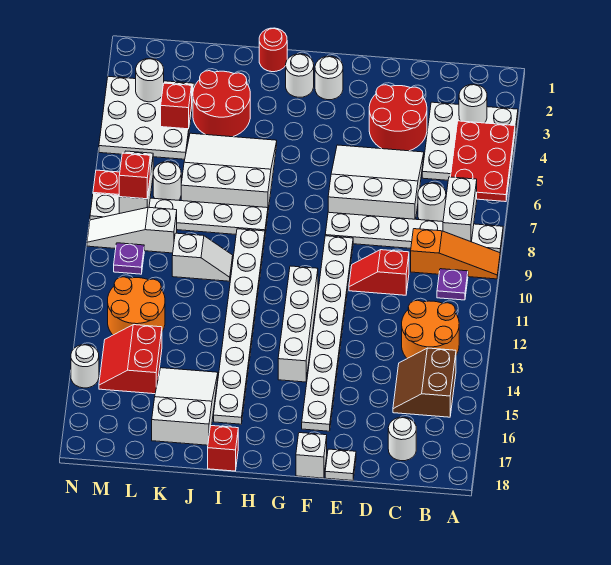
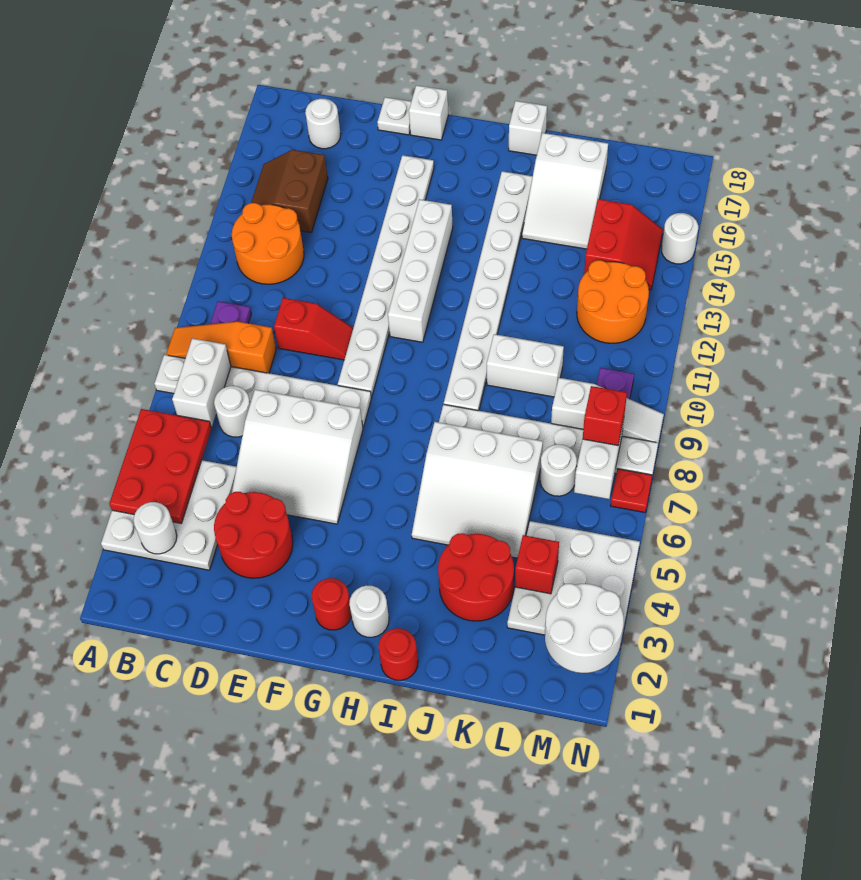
brown slope B14:C15 level 1 top B -> brown slope B14:C15 level 1 top C
white round brick G2 level 1 -> red round brick G2 level 1
red brick I18 level 1 -> white brick I18 level 1
white slope J10:K10 level 1 top K -> white brick J10:K10 level 1
white round brick M3 level 2 -> white round brick M2:N3 level 2

